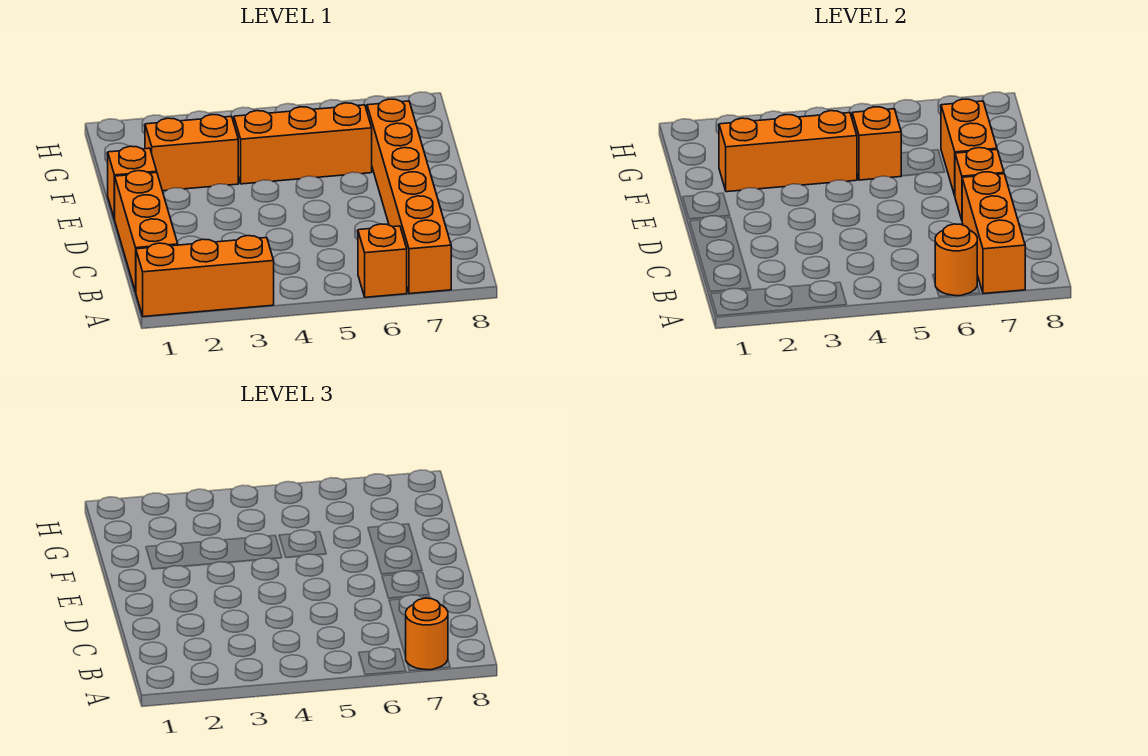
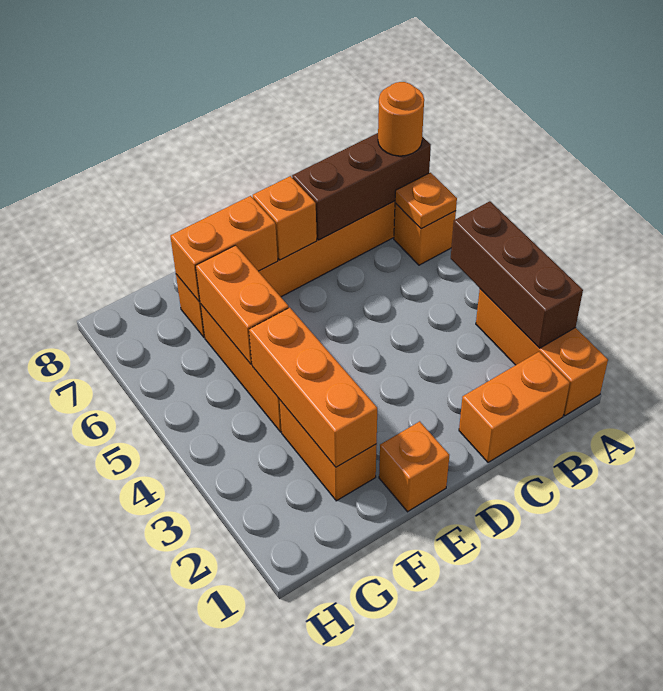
none -> brown brick A2:A4 level 2
orange round brick A6 level 2 -> orange plate A6 level 2
orange brick A7:C7 level 2 -> brown brick A7:C7 level 2
orange brick B1:D1 level 1 -> orange brick B1:C1 level 1
orange brick F5 level 2 -> orange brick F5:F6 level 2

